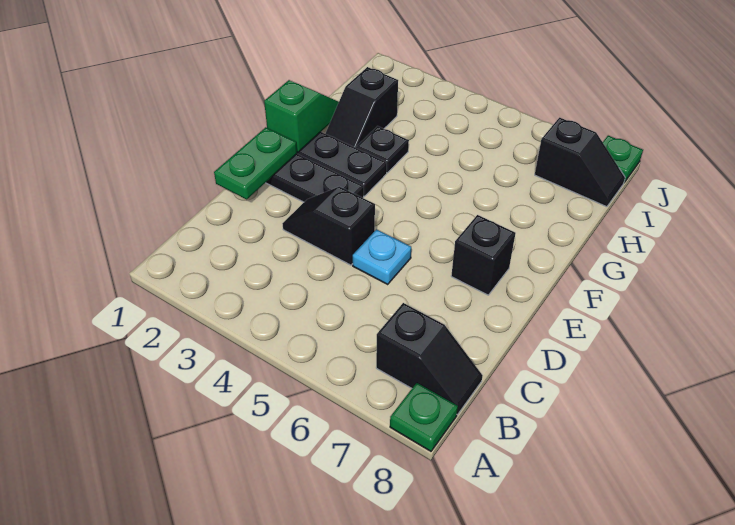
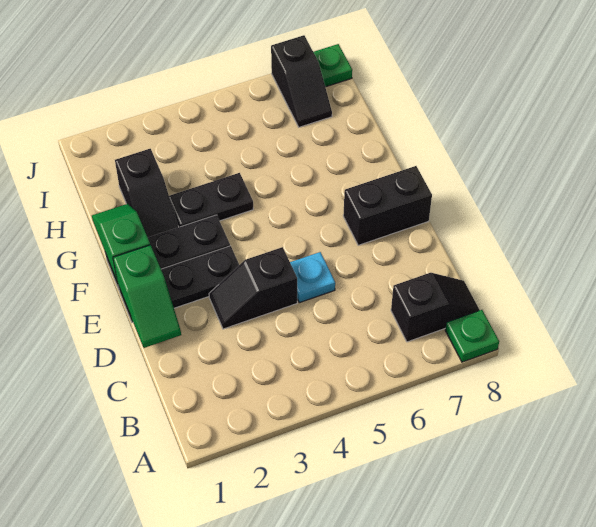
green plate D1:E1 level 2 -> green slope D1:E1 level 2 top E
black brick E7 level 1 -> black brick E7:E8 level 1
black plate G3 level 1 -> black plate G3:G4 level 1
black slope I7:I8 level 1 top 7 -> black slope I7:J7 level 1 top J

